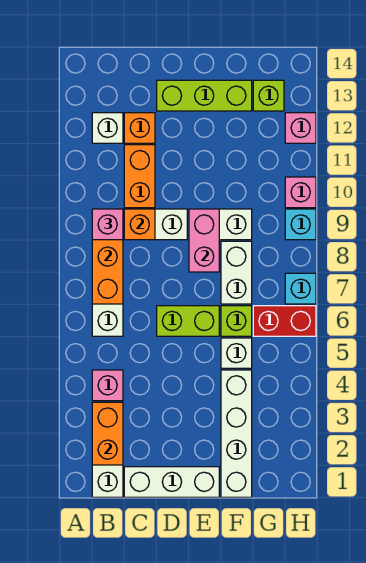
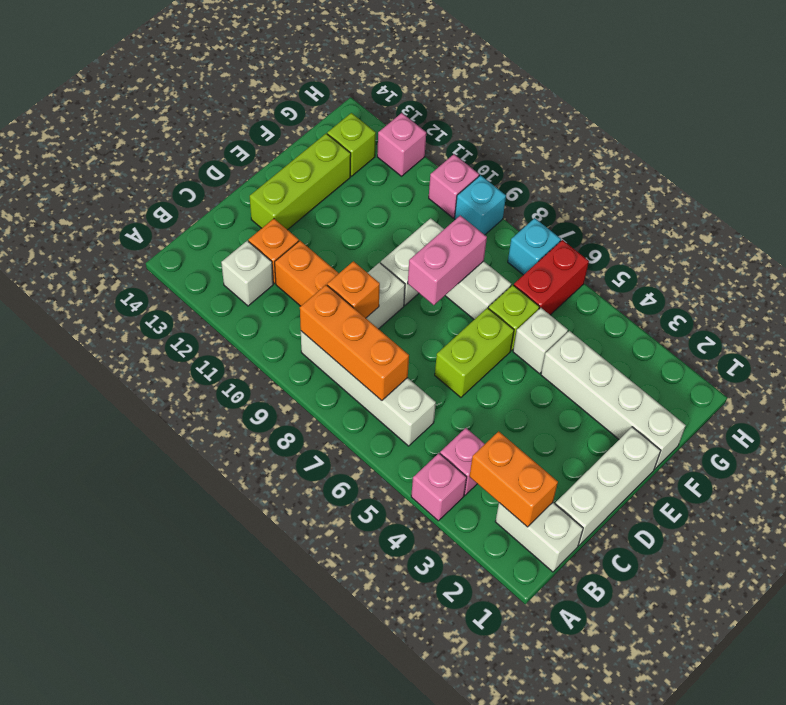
pink brick B9 level 3 -> pink brick A4 level 1
pink brick E8:E9 level 2 -> pink brick E8:F8 level 2

